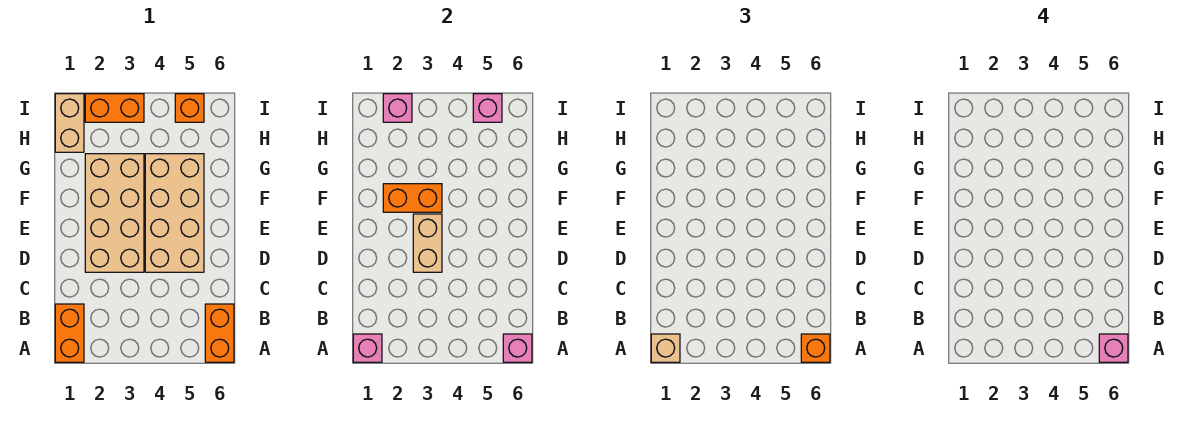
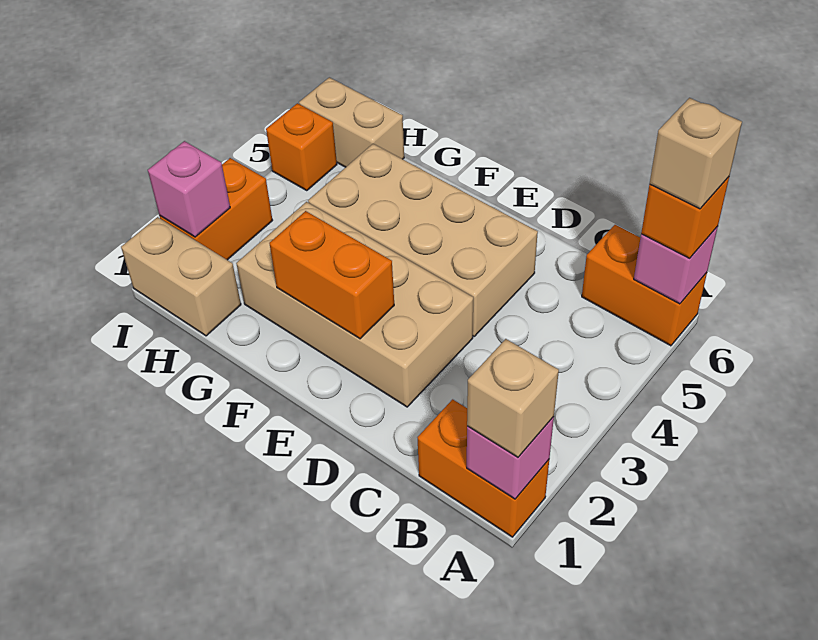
pink brick A6 level 4 -> tan brick A6 level 4
tan brick D3:E3 level 2 -> tan brick H6:I6 level 1
orange brick F2:F3 level 2 -> orange brick E2:F2 level 2
pink brick I5 level 2 -> none

